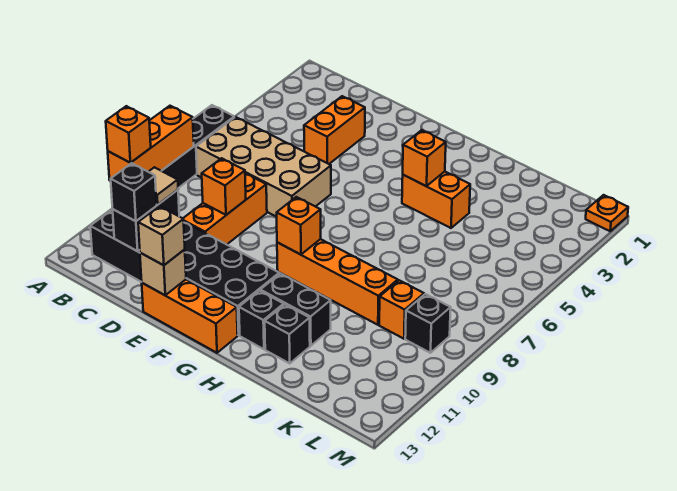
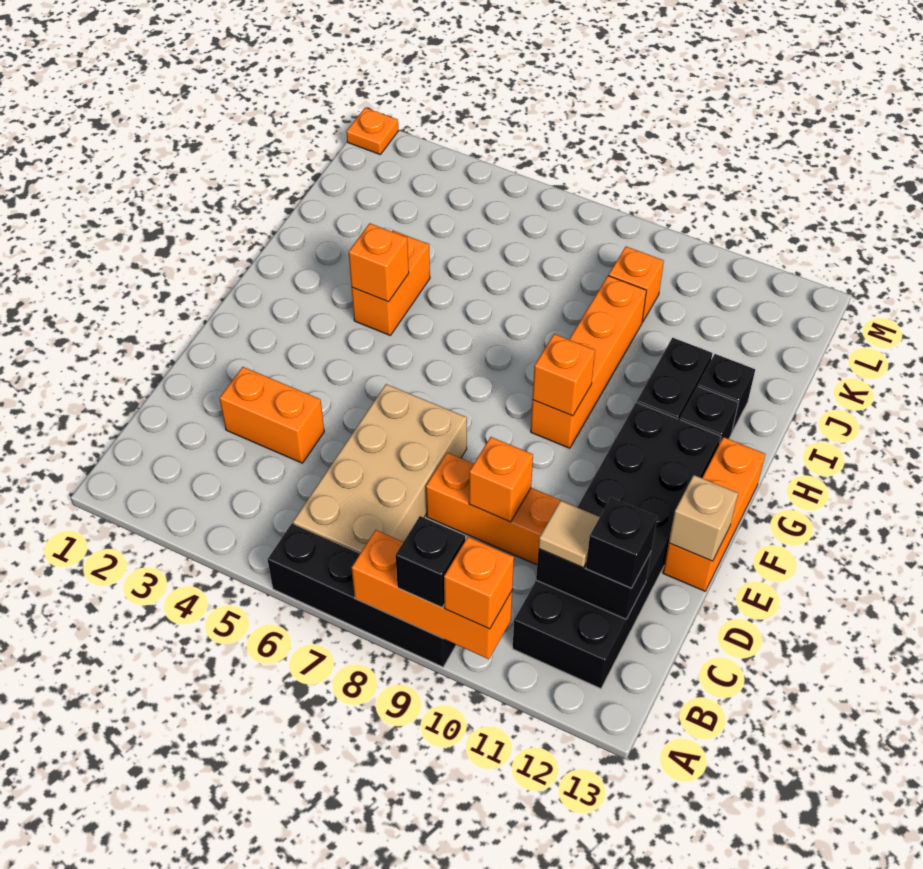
tan brick E13 level 3 -> none
black brick L9 level 1 -> black brick A9 level 3

